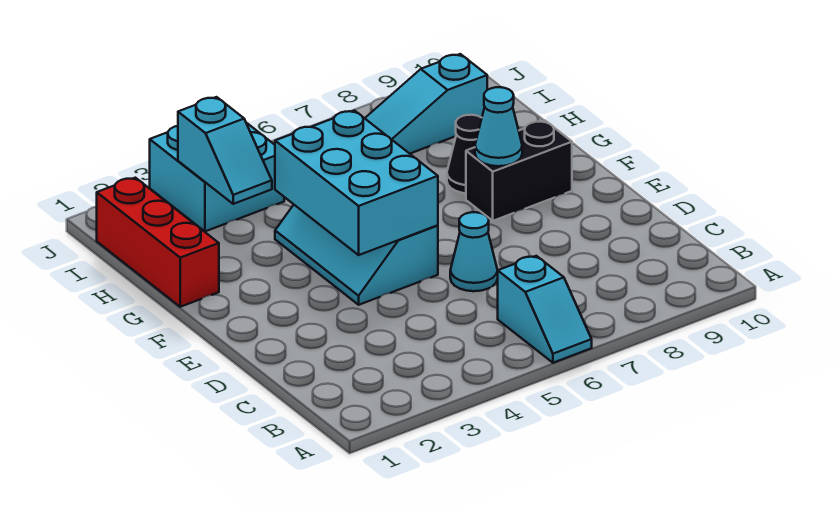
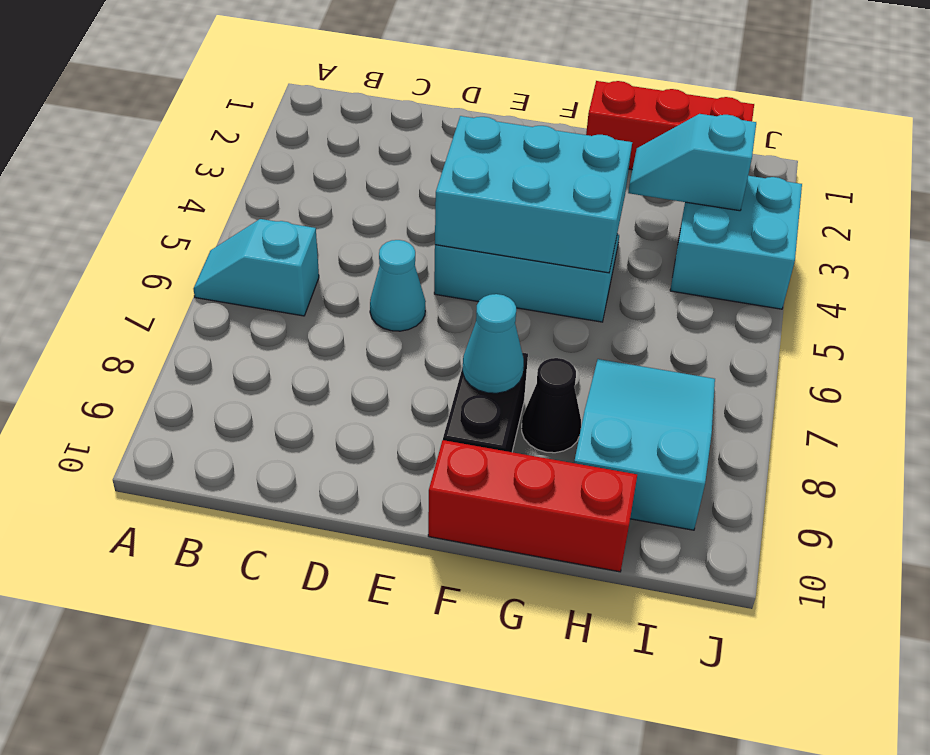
none -> red brick F10:H10 level 1
cyan slope I7:I9 level 1 top 9 -> cyan slope H7:I9 level 1 top 9

